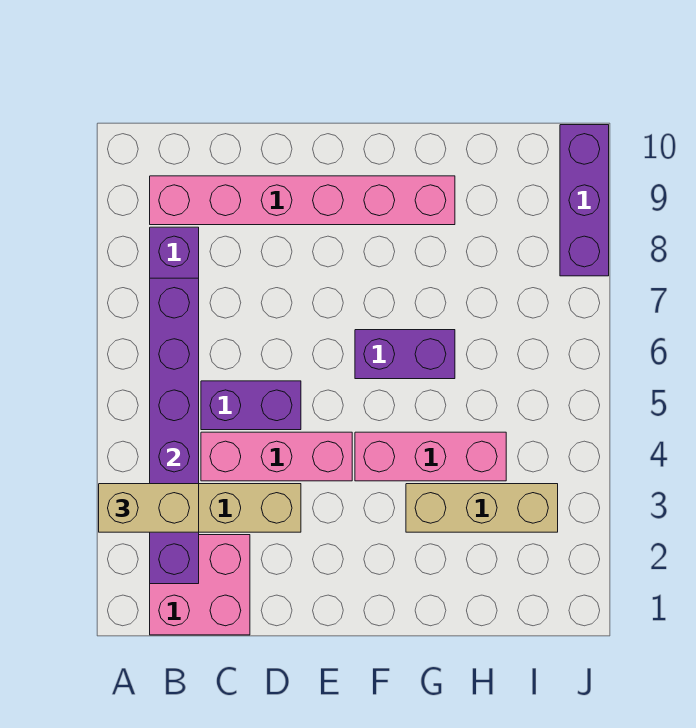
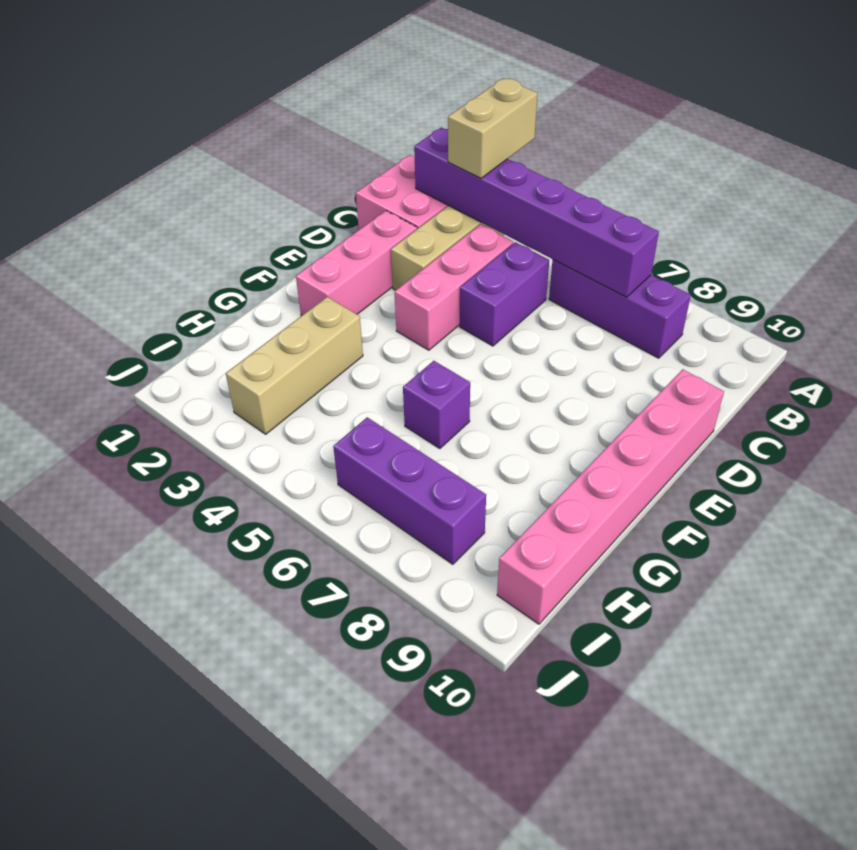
pink brick B9:G9 level 1 -> pink brick D10:I10 level 1
pink brick F4:H4 level 1 -> pink brick D2:F2 level 1
purple brick F6:G6 level 1 -> purple brick G6 level 1
purple brick J8:J10 level 1 -> purple brick I6:I8 level 1

